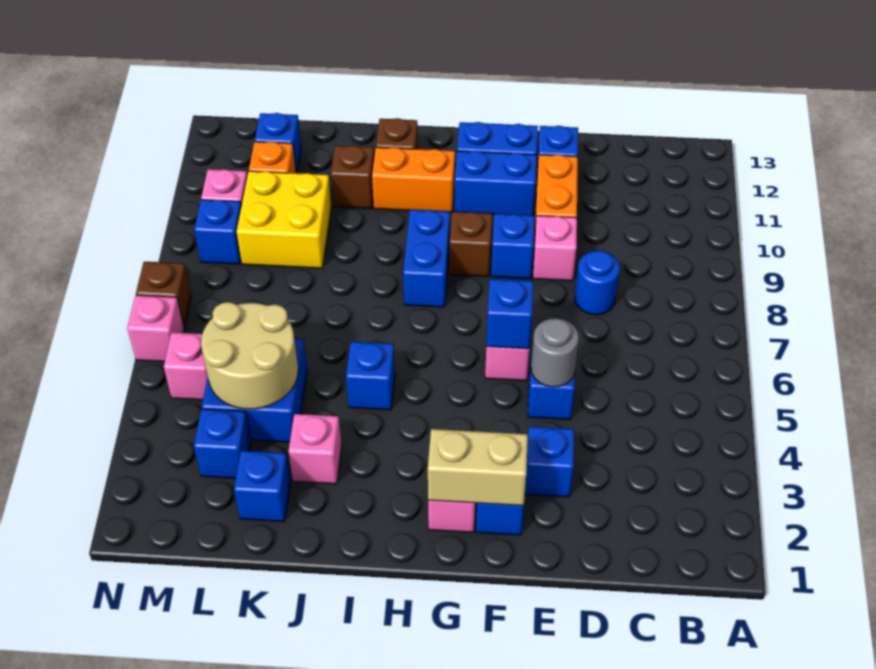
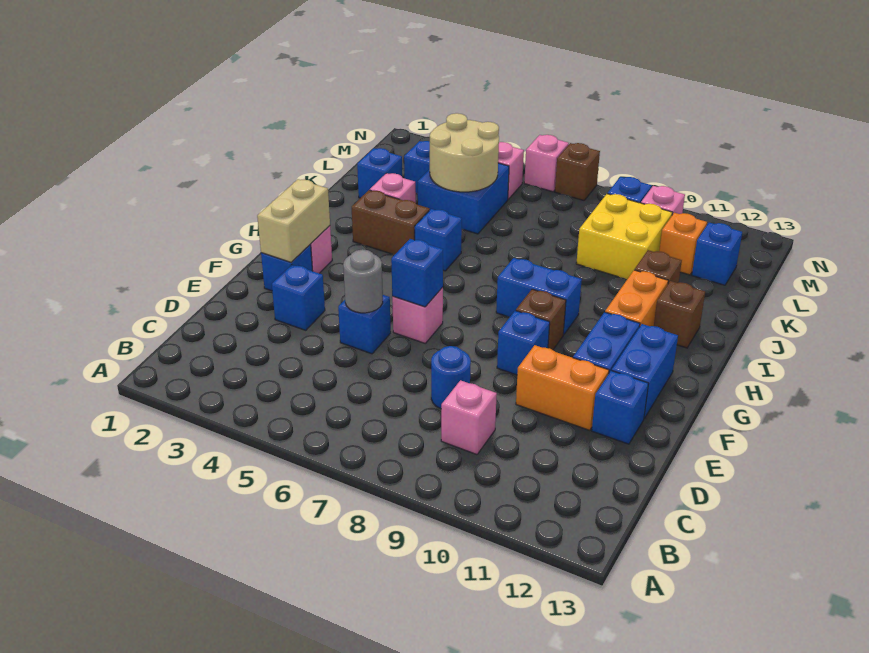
pink brick E9 level 1 -> pink brick C9 level 1
none -> brown brick I3:I4 level 1

